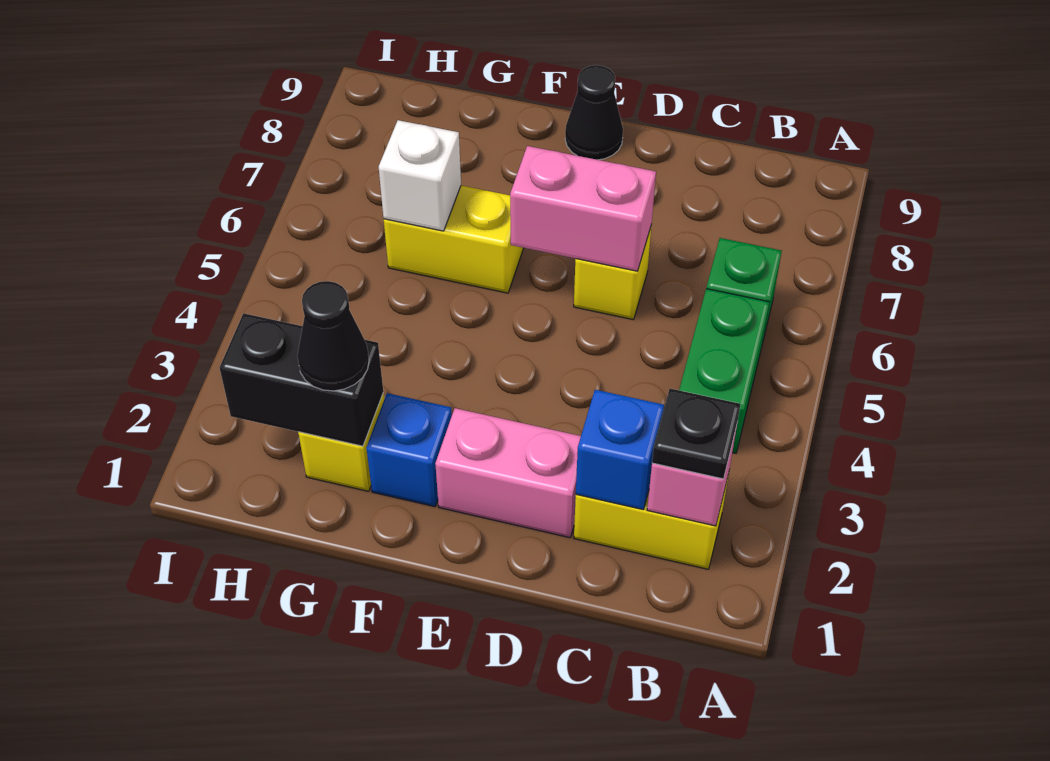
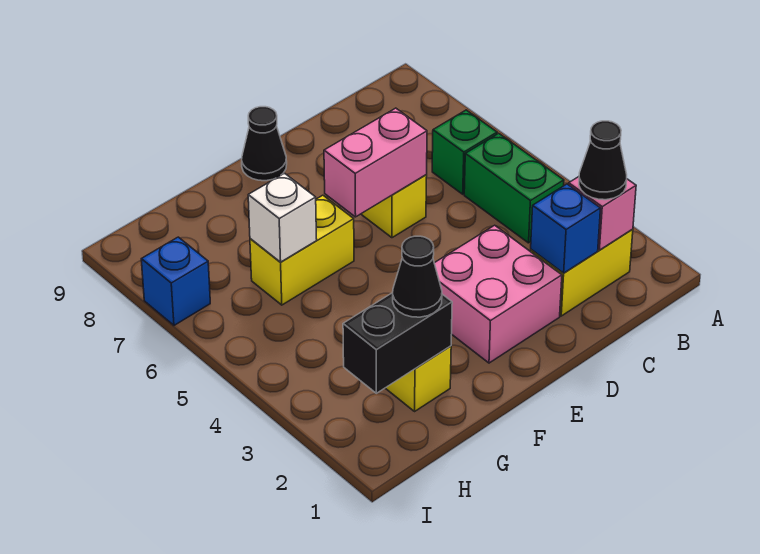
black plate B2 level 3 -> black cone B2 level 3
pink brick D2:E2 level 1 -> pink brick D2:E3 level 1
blue brick F2 level 1 -> blue brick I7 level 1

